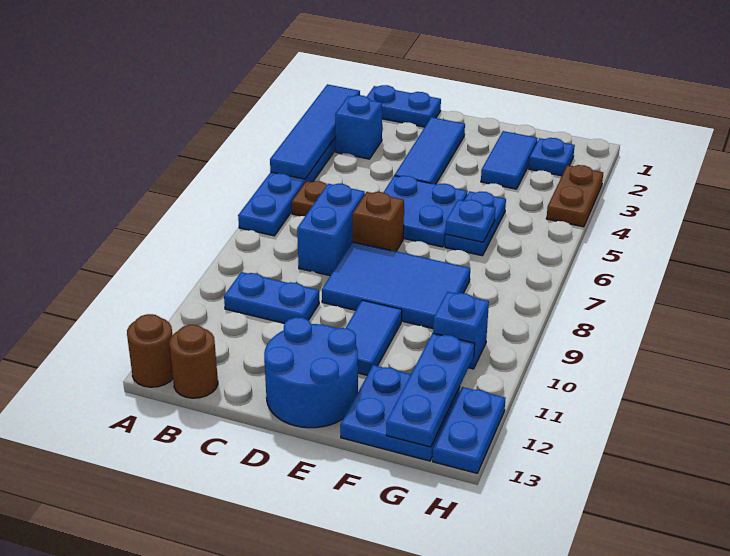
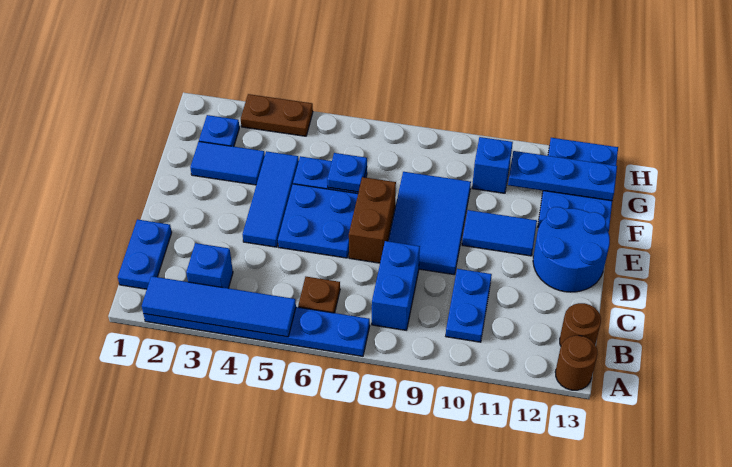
blue brick C7:C8 level 1 -> blue brick B8:C8 level 1
blue tile D2:D4 level 1 -> blue tile D4:F4 level 1
brown brick D7 level 1 -> brown brick D7:E7 level 1

